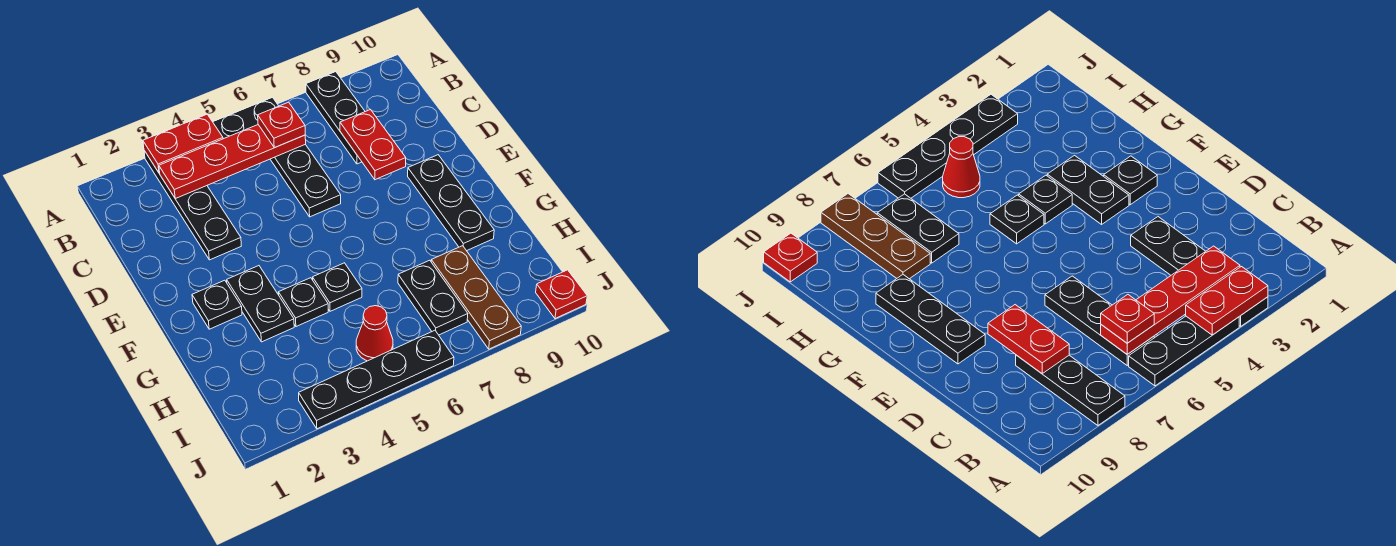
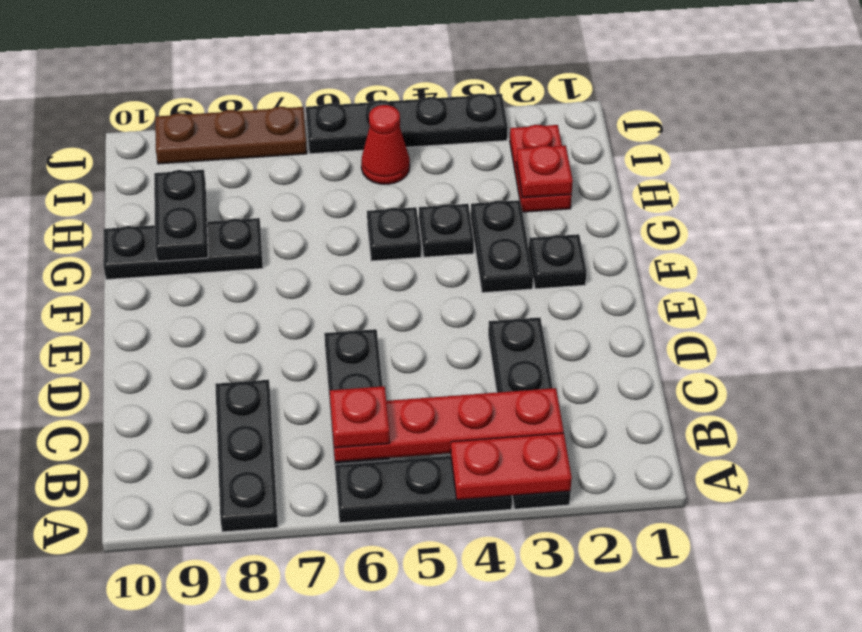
red plate C8:D8 level 2 -> red plate H2:I2 level 1
black plate E9:G9 level 1 -> black plate G8:G10 level 1
black plate H7:I7 level 1 -> black plate G9:H9 level 2
brown plate H8:J8 level 1 -> brown plate J7:J9 level 1
red plate J10 level 1 -> red plate H2 level 2

